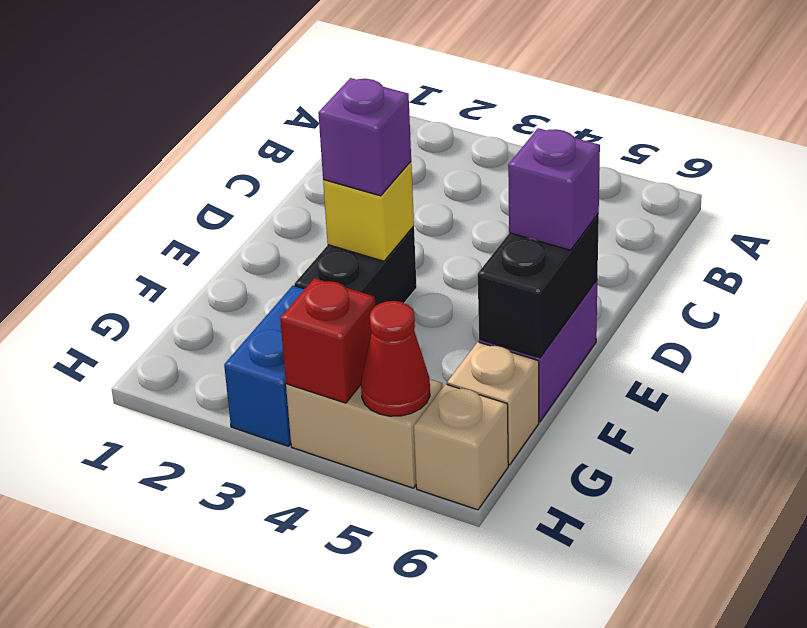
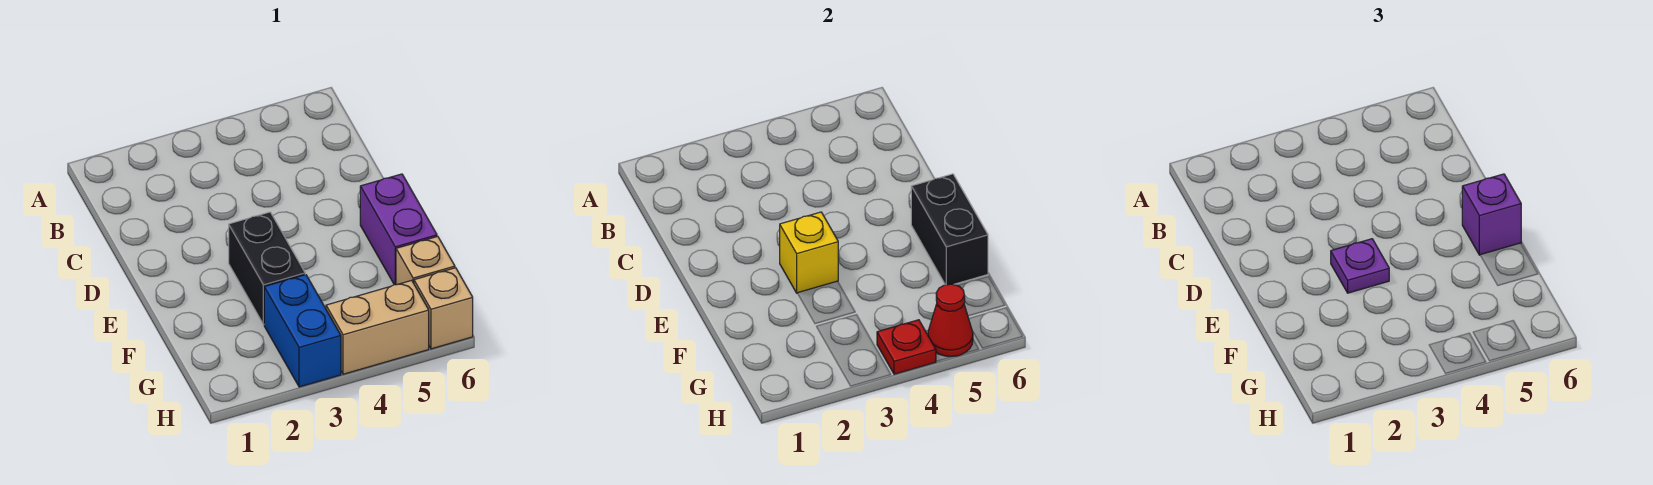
purple brick E3 level 3 -> purple plate E3 level 3
red brick H4 level 2 -> red plate H4 level 2

